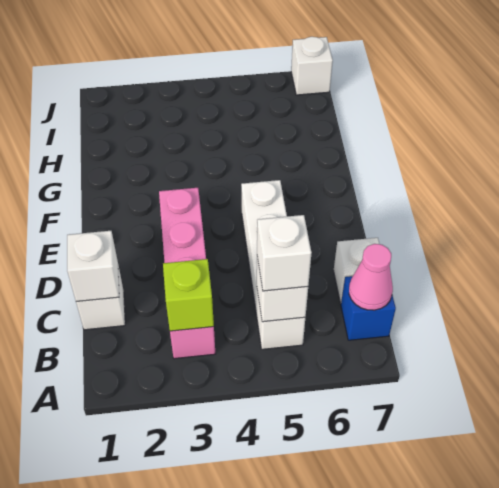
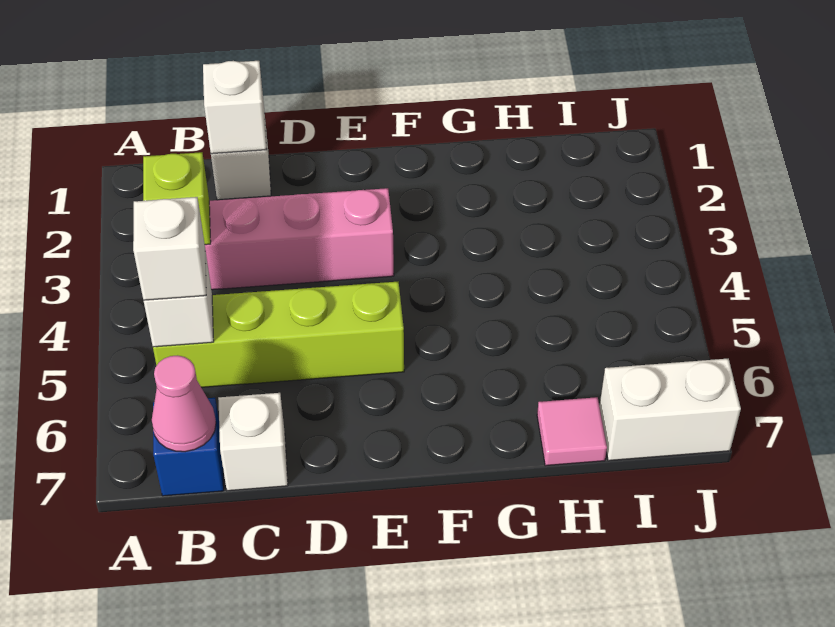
white brick B5:E5 level 1 -> lime brick B5:E5 level 1
none -> pink tile H7 level 1
white brick J7 level 1 -> white brick I7:J7 level 1

